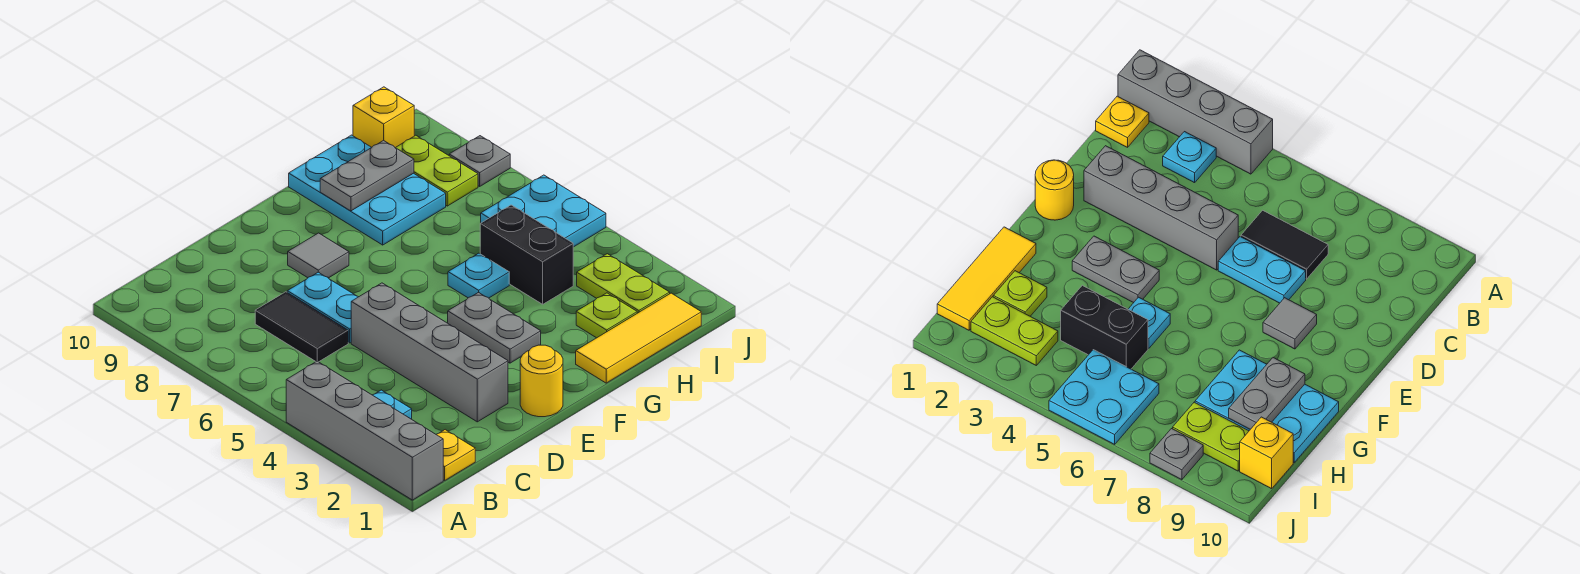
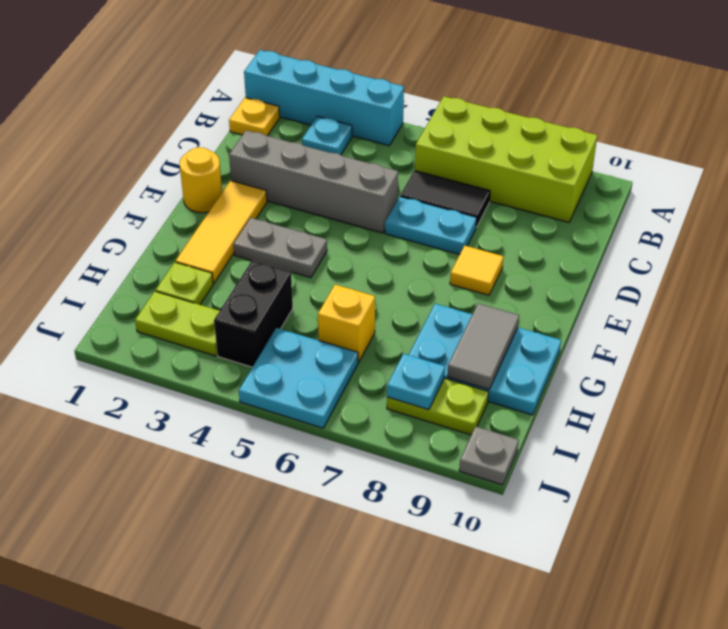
grey brick A1:A4 level 1 -> cyan brick A1:A4 level 1
none -> lime brick A6:B9 level 1
grey tile E8 level 1 -> yellow tile E8 level 1
yellow tile G1:I1 level 1 -> yellow tile E2:G2 level 1
cyan plate G5 level 1 -> cyan plate I8 level 2
grey plate G9:H9 level 2 -> grey tile G9:H9 level 2
black brick H4:H5 level 1 -> black brick H4:I4 level 1
yellow brick I10 level 1 -> yellow brick H6 level 1
grey plate J8 level 1 -> grey plate J10 level 1

